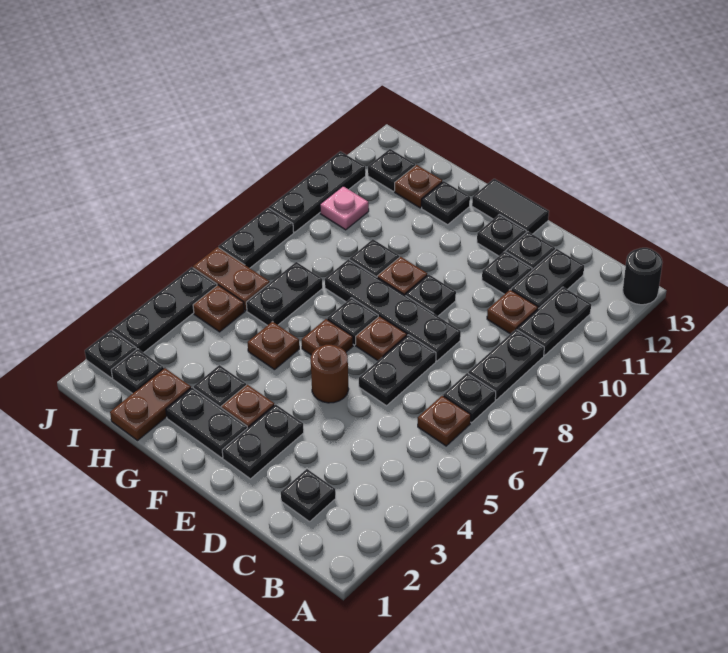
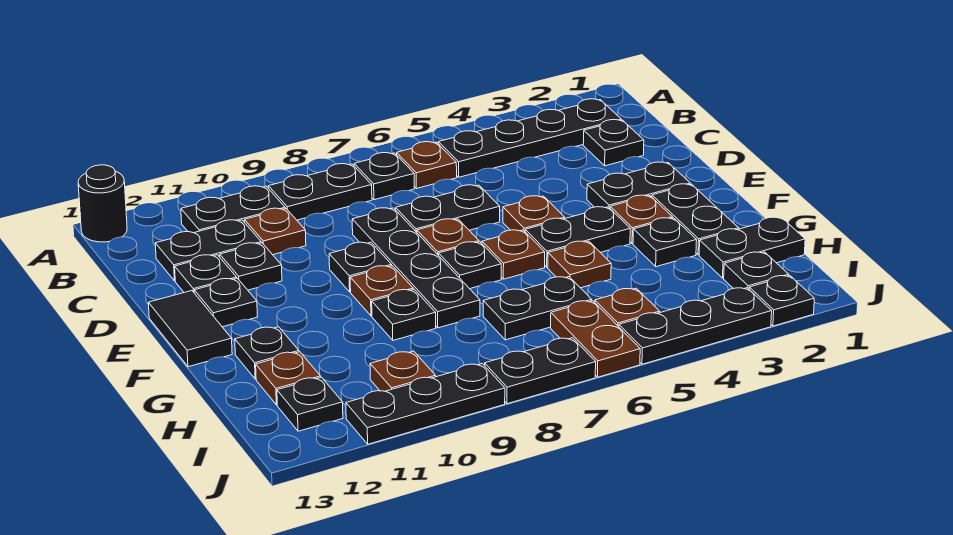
none -> black plate B2:B5 level 1
brown round brick E5 level 1 -> brown plate E5 level 1
none -> black plate F4:F5 level 1
brown plate H1:H2 level 1 -> black plate H1:H2 level 1
pink plate I10 level 1 -> brown plate I10 level 1

